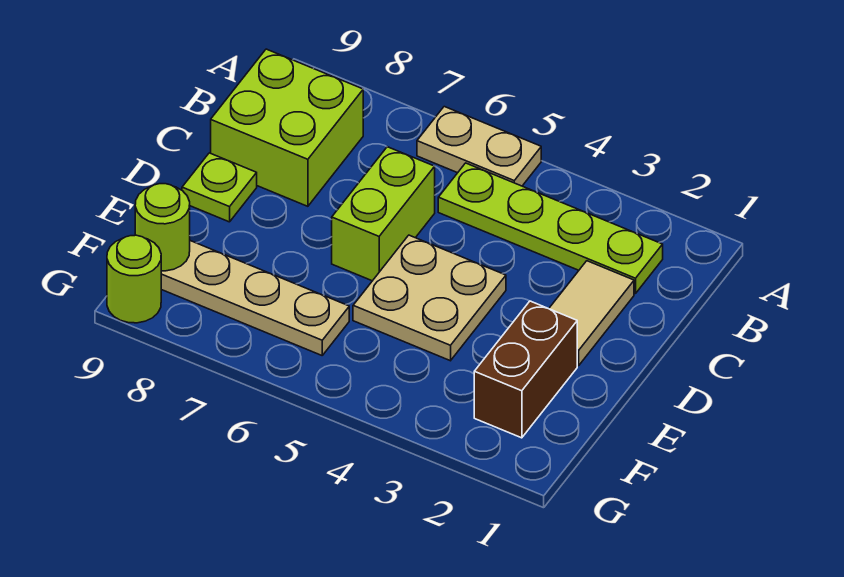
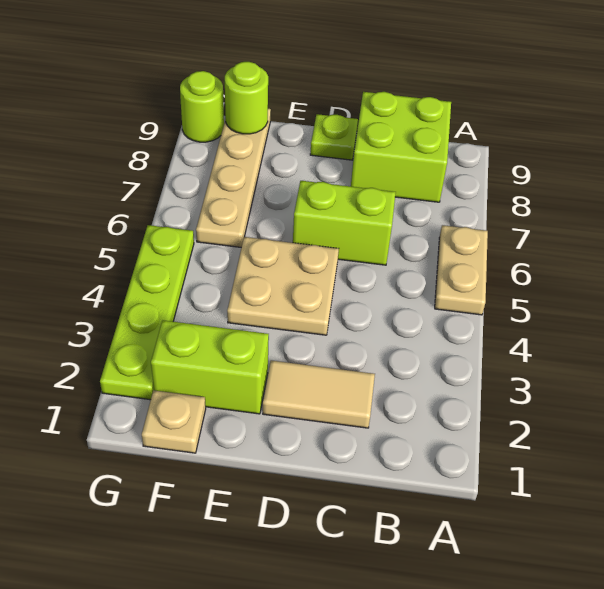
lime plate B2:B5 level 1 -> lime plate G2:G5 level 1
brown brick E2:F2 level 1 -> lime brick E2:F2 level 1
none -> tan plate F1 level 1

